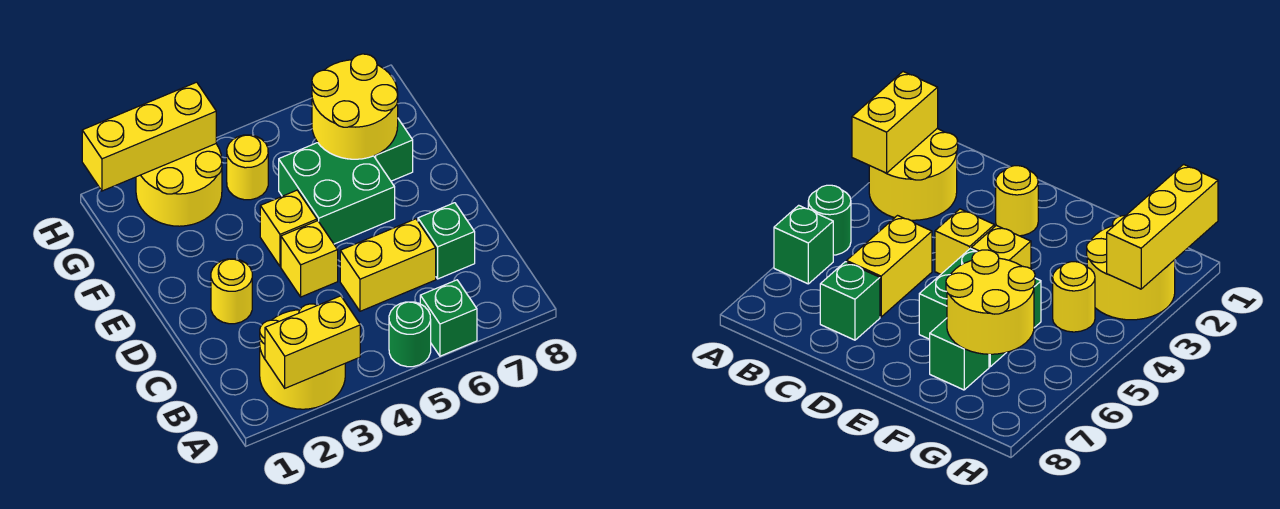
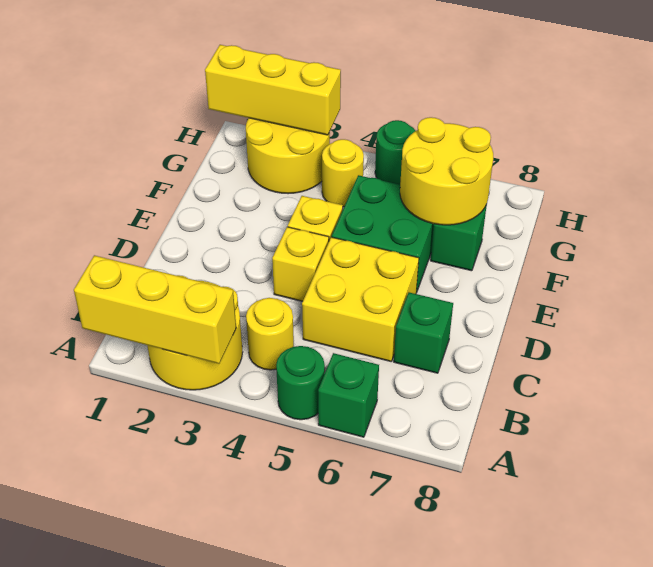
yellow brick A2:A3 level 2 -> yellow brick A1:A3 level 2
yellow brick C5:C6 level 1 -> yellow brick C5:D6 level 1
yellow round brick D2 level 1 -> yellow round brick B4 level 1
none -> green round brick H5 level 1

